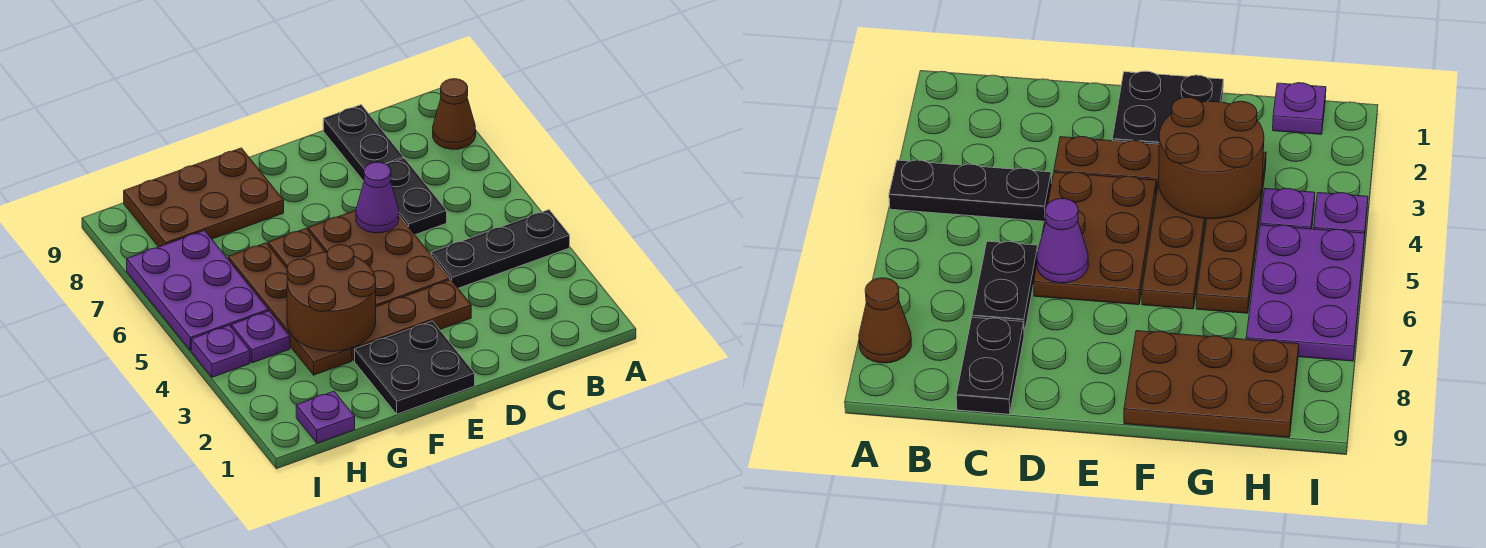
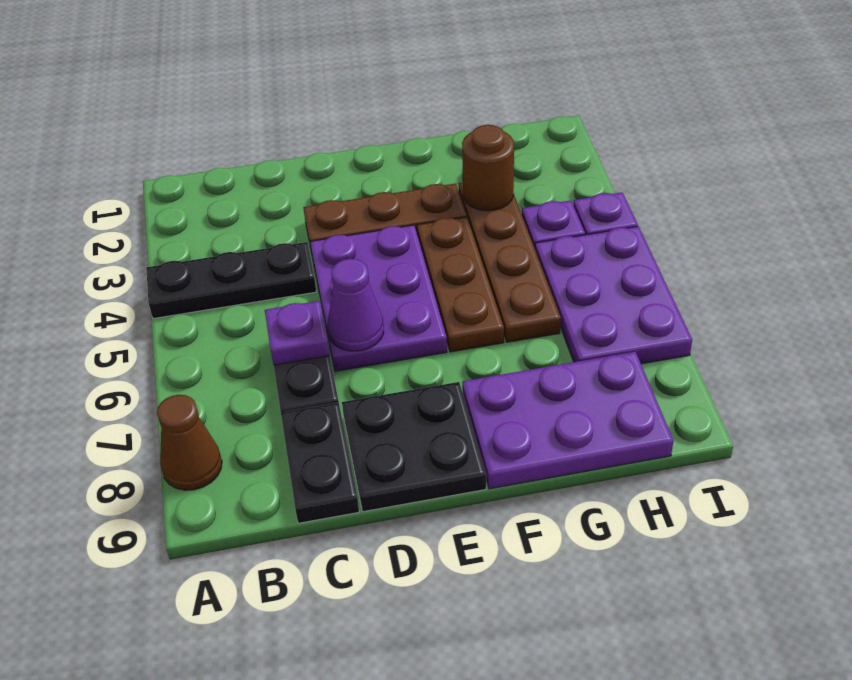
brown plate D4:E6 level 1 -> purple plate D4:E6 level 1
black plate E1:F2 level 1 -> black plate D8:E9 level 1
brown round brick F3:G4 level 2 -> brown round brick G3 level 2
brown plate F8:H9 level 1 -> purple plate F8:H9 level 1
purple plate H1 level 1 -> purple plate C6 level 2

